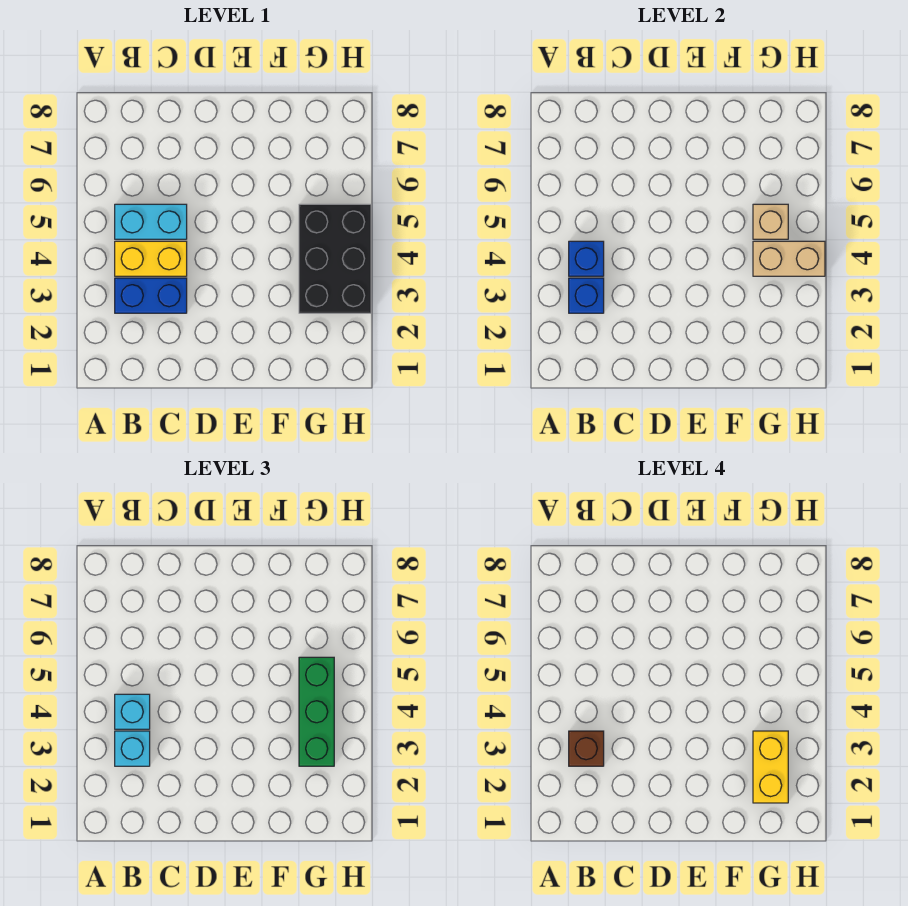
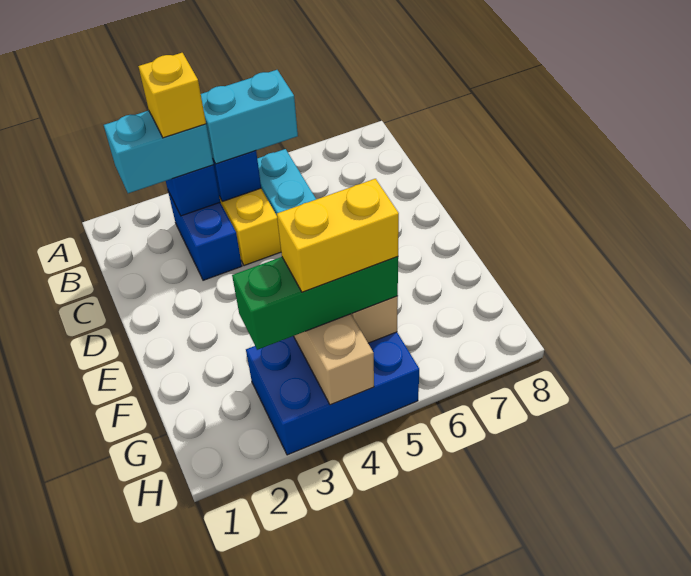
cyan brick B3 level 3 -> cyan brick B2:B3 level 3
brown brick B3 level 4 -> yellow brick B3 level 4
cyan brick B4 level 3 -> cyan brick B4:B5 level 3
yellow brick G2:G3 level 4 -> yellow brick G4:G5 level 4
black brick G3:H5 level 1 -> blue brick G3:H5 level 1

